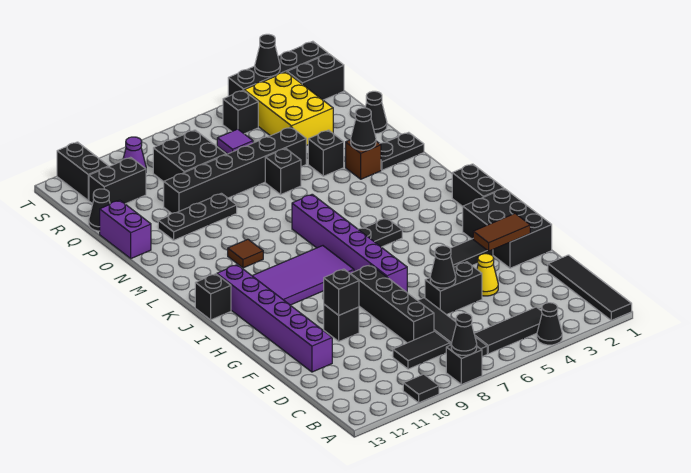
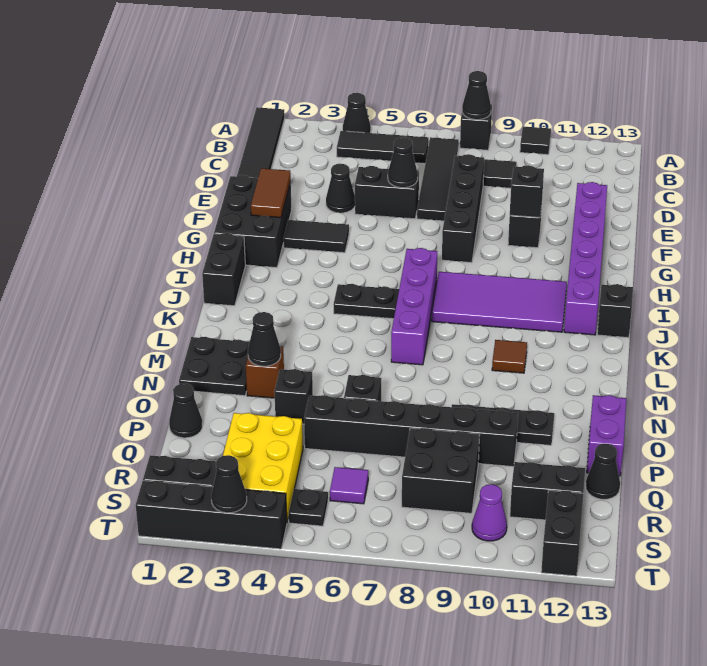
yellow cone E4 level 1 -> black cone E4 level 1
brown tile F2:F3 level 2 -> brown tile F2:G2 level 2
purple brick G7:L7 level 1 -> purple brick I7:L7 level 1
black plate N1:N2 level 1 -> black plate M1:N2 level 1
black brick S5 level 1 -> black plate S5 level 1

